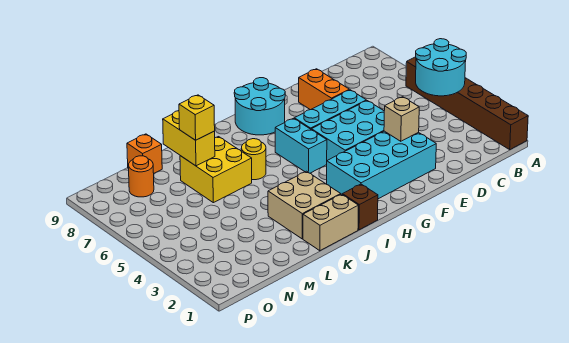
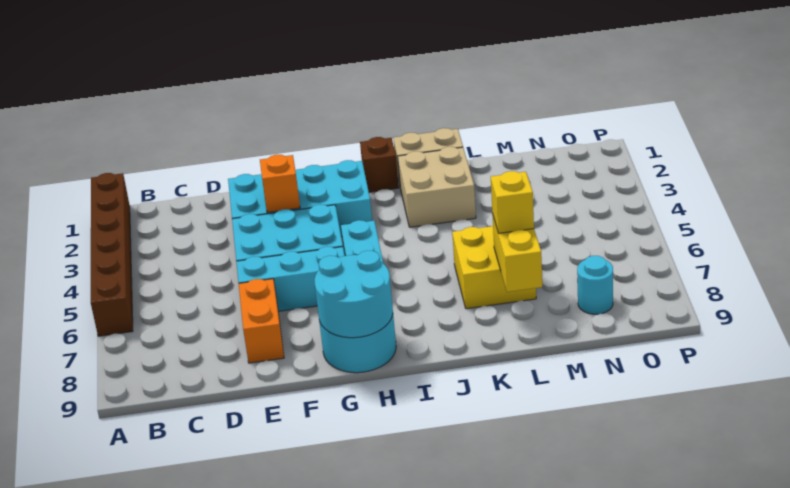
cyan round brick A4:B5 level 2 -> cyan round brick G8:H9 level 2
tan brick E3 level 2 -> none
yellow round brick J6 level 1 -> none
orange brick M9 level 1 -> orange brick F3 level 2
orange round brick N8 level 1 -> cyan round brick N8 level 1

